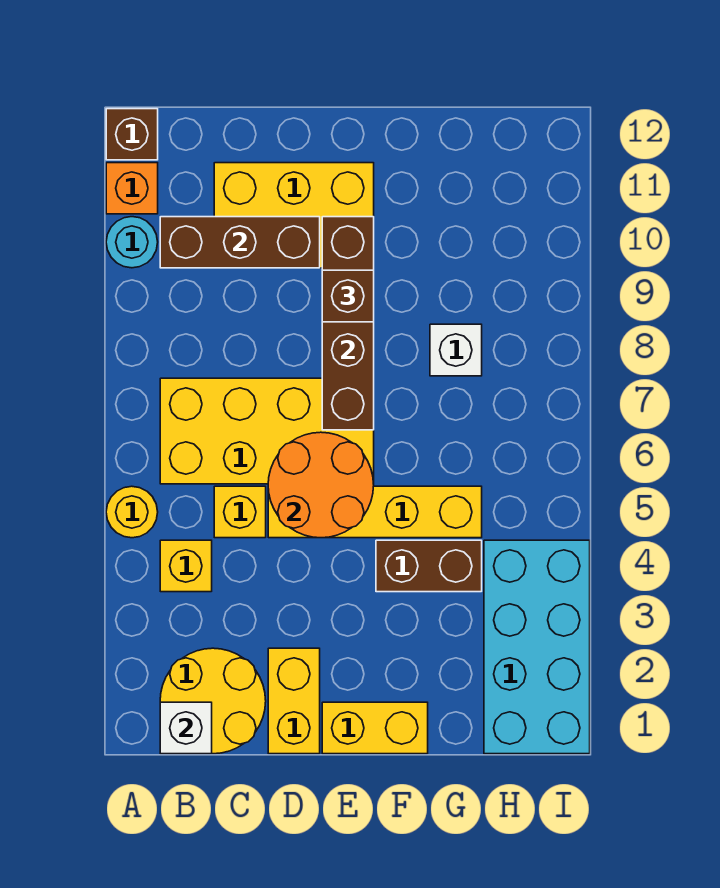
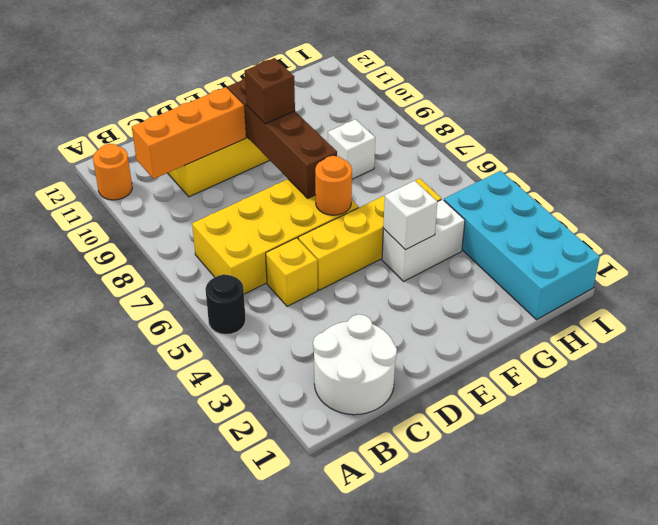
yellow round brick A5 level 1 -> black round brick A5 level 1
cyan round brick A10 level 1 -> none
orange brick A11 level 1 -> orange round brick A11 level 1
brown brick A12 level 1 -> none
yellow round brick B1:C2 level 1 -> white round brick B1:C2 level 1
white brick B1 level 2 -> white brick F4 level 2
yellow brick B4 level 1 -> none
brown brick B10:D10 level 2 -> orange brick B10:D10 level 2
yellow brick D1:D2 level 1 -> none
orange round brick D5:E6 level 2 -> orange round brick E6 level 2
yellow brick E1:F1 level 1 -> none
brown brick F4:G4 level 1 -> white brick F4:G4 level 1

